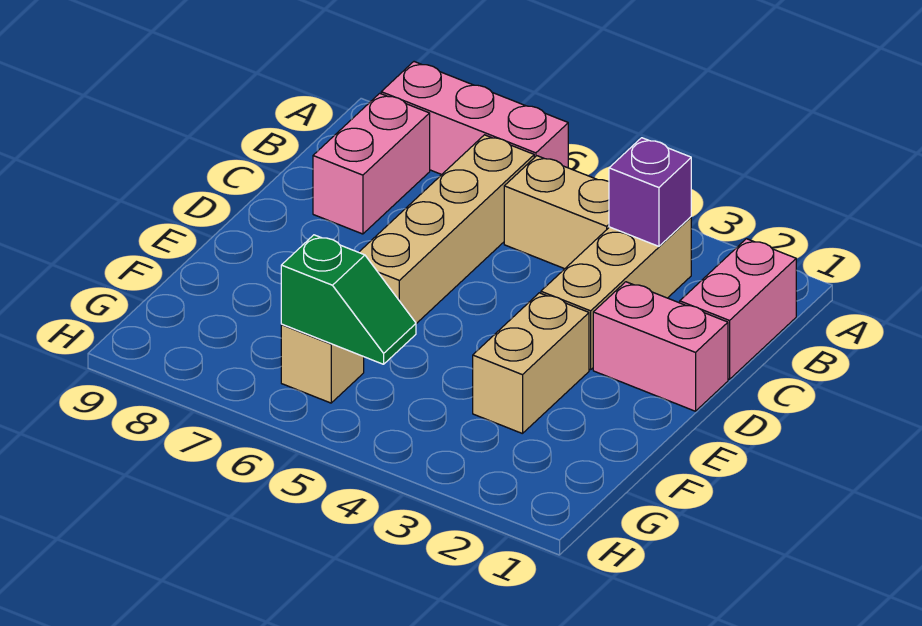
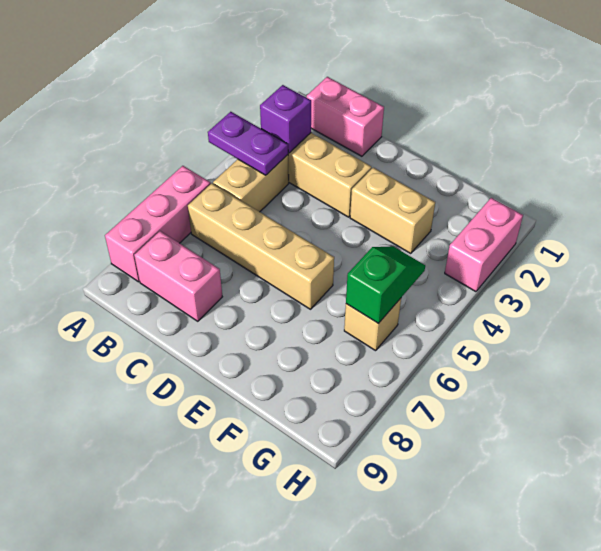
none -> purple plate A4:B4 level 2
pink brick D1:D2 level 1 -> pink brick H2:H3 level 1

